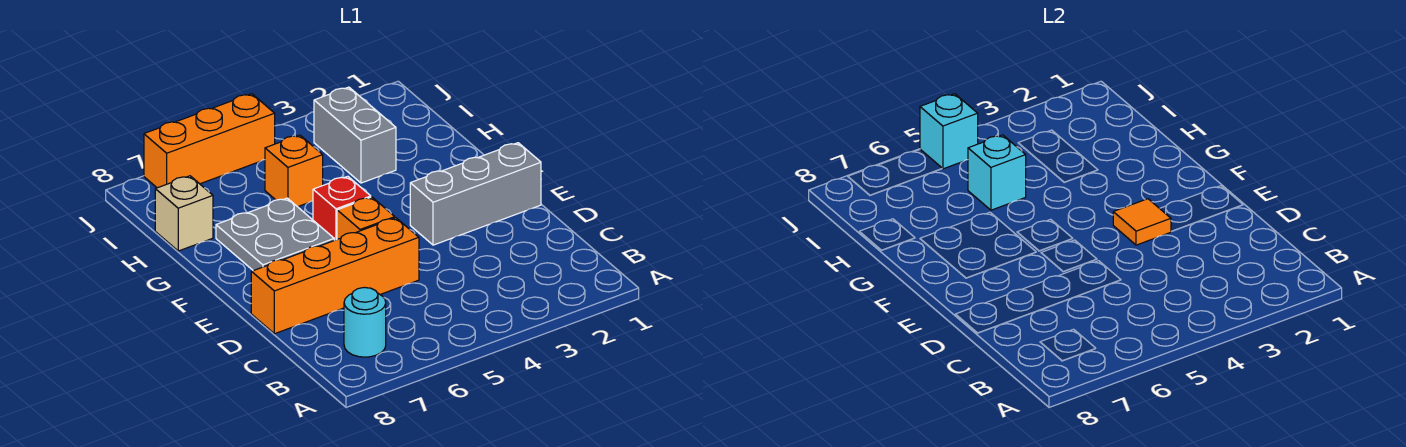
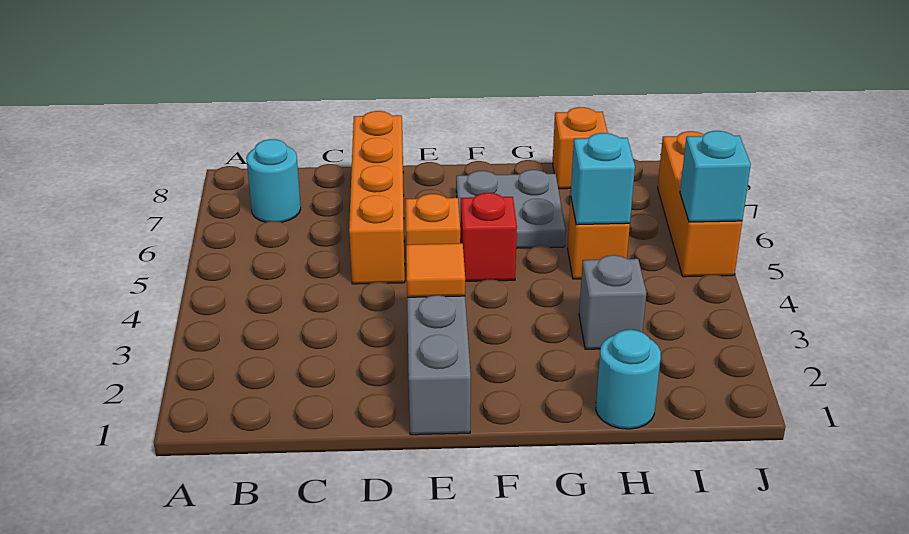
none -> cyan round brick H1 level 1
grey brick H3:I3 level 1 -> grey brick H3 level 1
tan brick H8 level 1 -> orange brick H8 level 1

